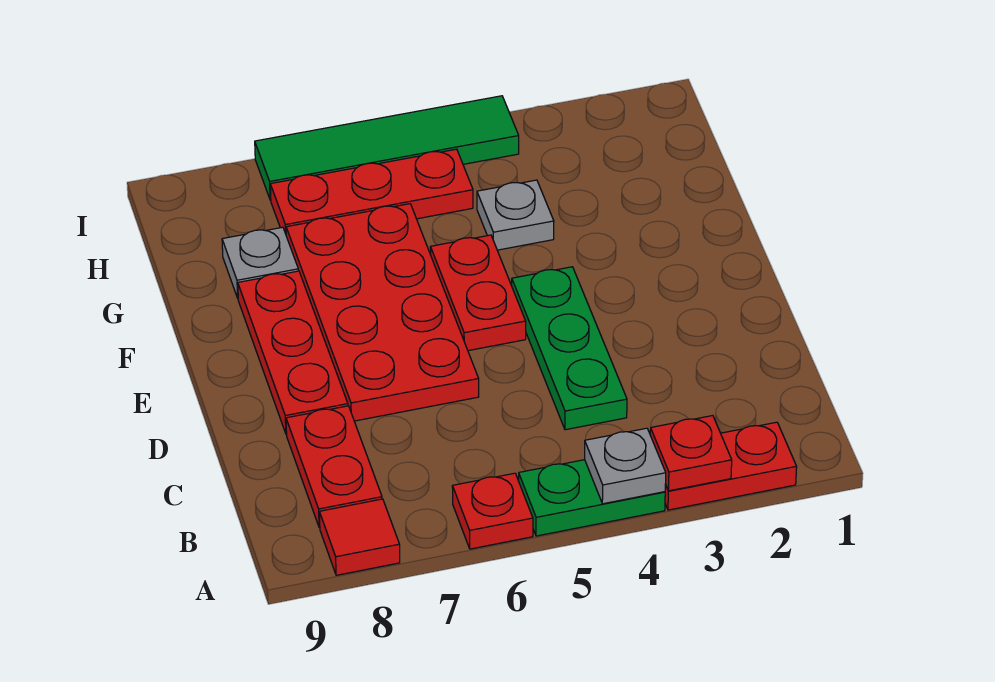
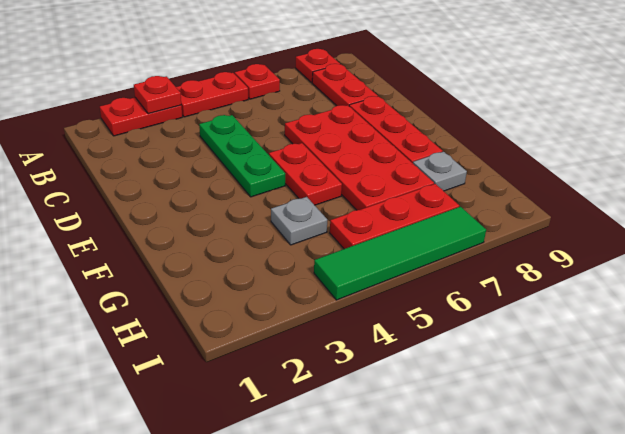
green plate A4:A5 level 1 -> red plate A4:A5 level 1
grey plate A4 level 2 -> none
red tile A8 level 1 -> red plate A8 level 1

